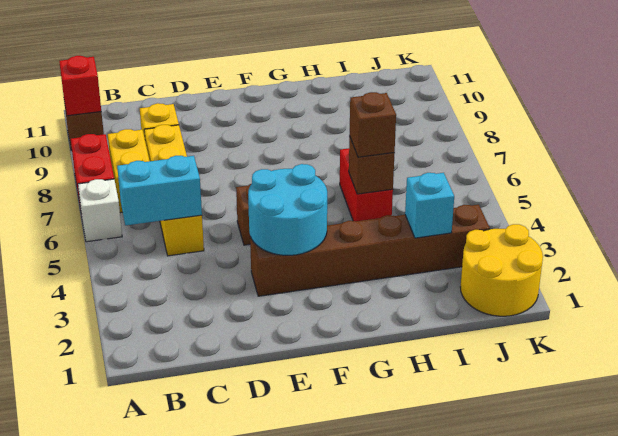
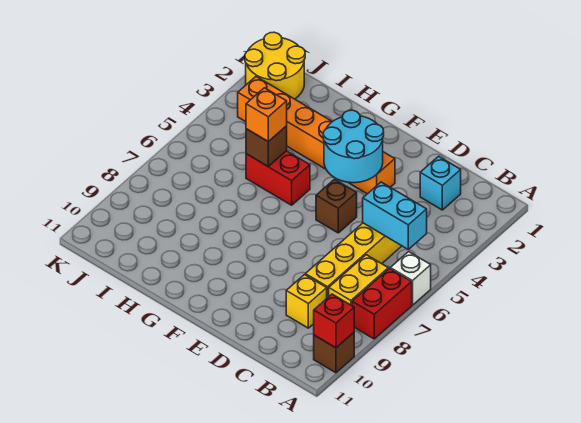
brown brick E3:J3 level 1 -> orange brick E3:J3 level 1
red brick H5:H6 level 1 -> red brick G5:H5 level 1
brown brick H5 level 3 -> orange brick H5 level 3
cyan brick I3 level 2 -> cyan brick C2 level 1

